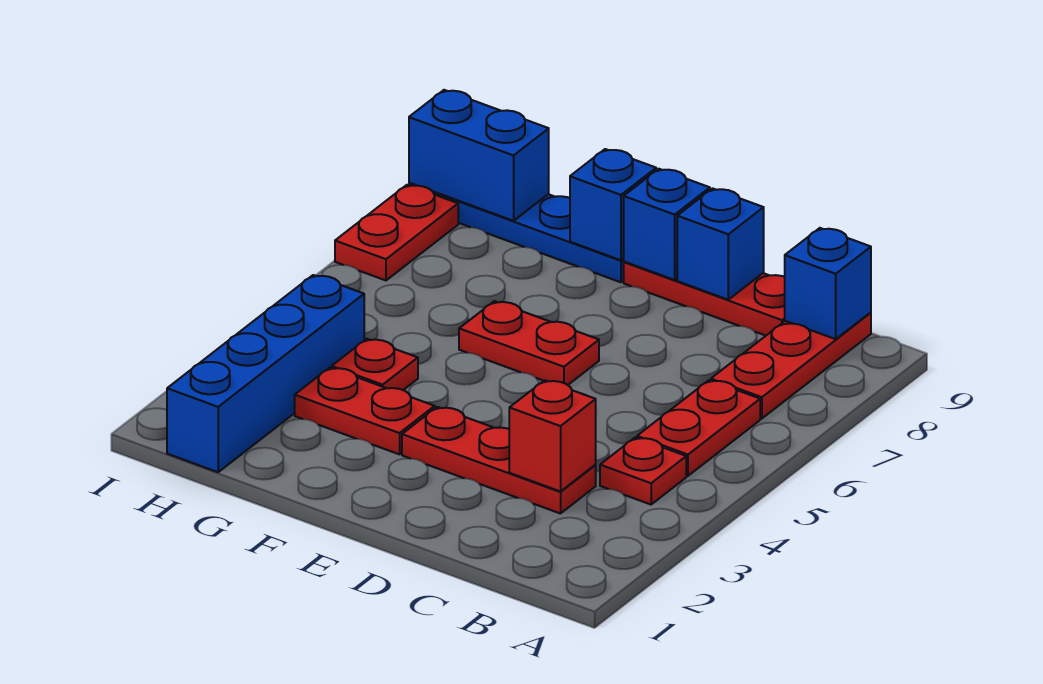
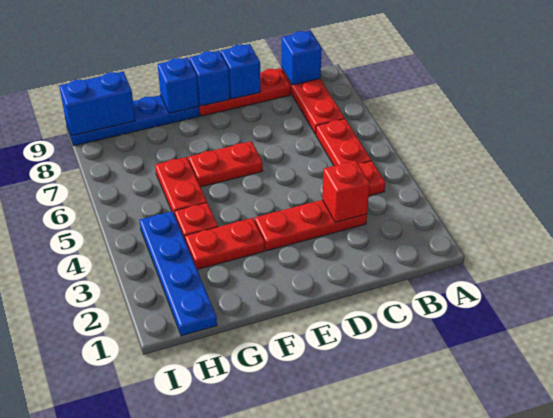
blue brick H1:H4 level 1 -> blue plate H1:H4 level 1
red plate I7:I8 level 1 -> red plate G5:G6 level 1

